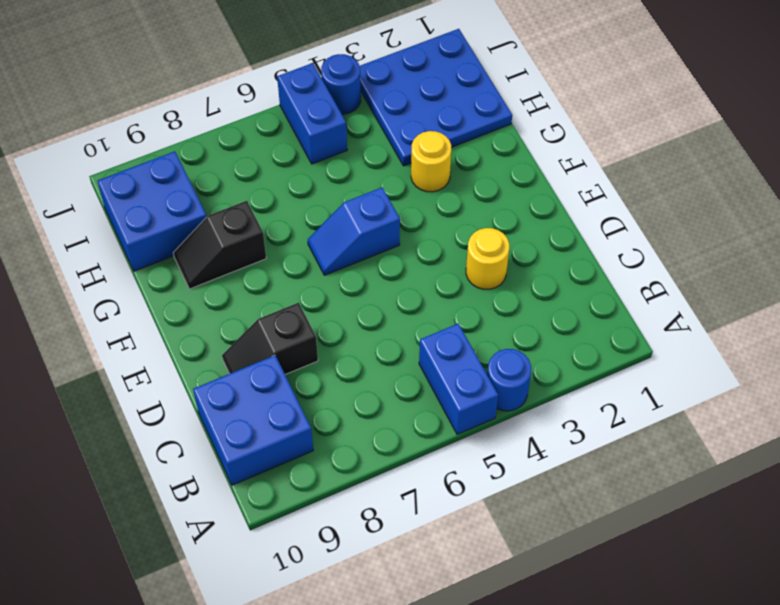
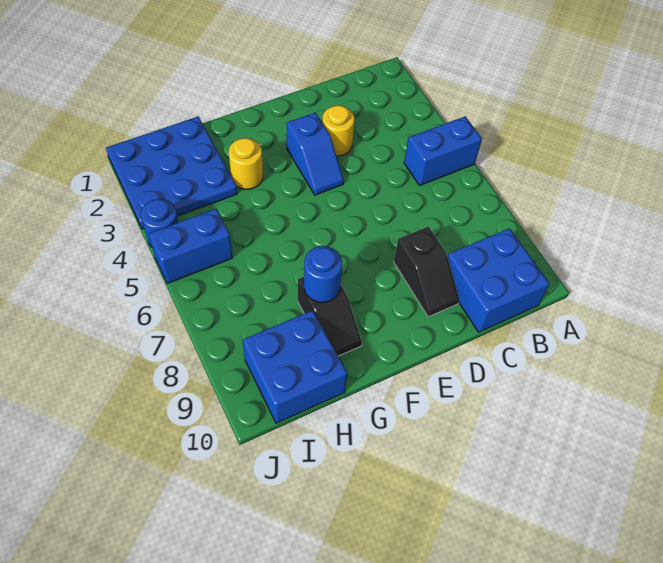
blue round brick A4 level 1 -> blue round brick G8 level 2
blue slope F5:F6 level 1 top 5 -> blue slope E3:E4 level 1 top 3

